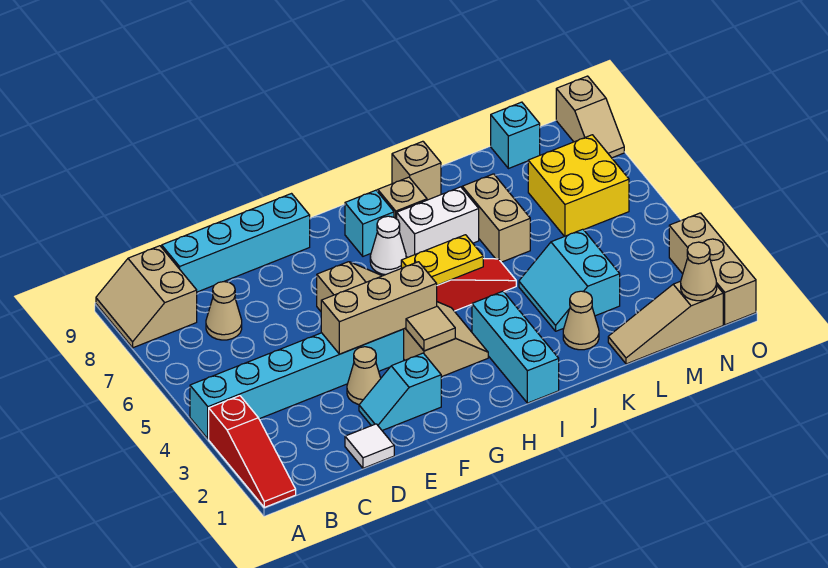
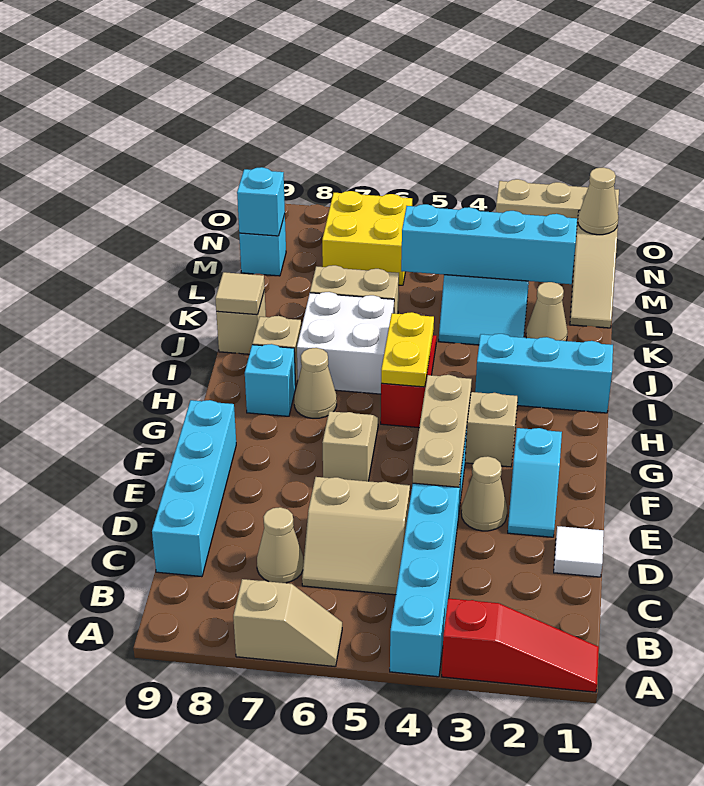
tan slope A8:B9 level 1 top B -> tan slope C5:D6 level 1 top D
tan brick E4:G4 level 2 -> tan plate E4:G4 level 2
tan tile G3 level 2 -> tan tile J9 level 2
white cone H7 level 1 -> tan cone H7 level 1
white brick I7:J7 level 1 -> white brick I6:J7 level 1
none -> cyan brick L2:L5 level 2
none -> cyan brick M9 level 2
tan slope O8:O9 level 1 top 9 -> tan slope A6:A7 level 1 top 7

